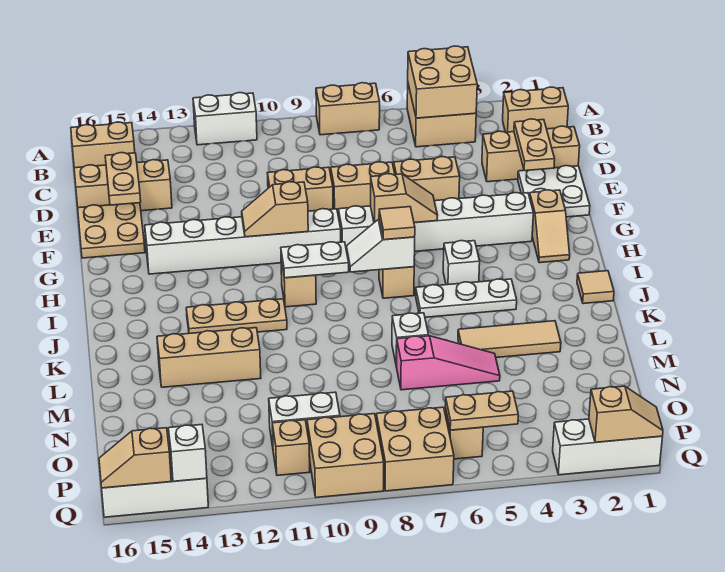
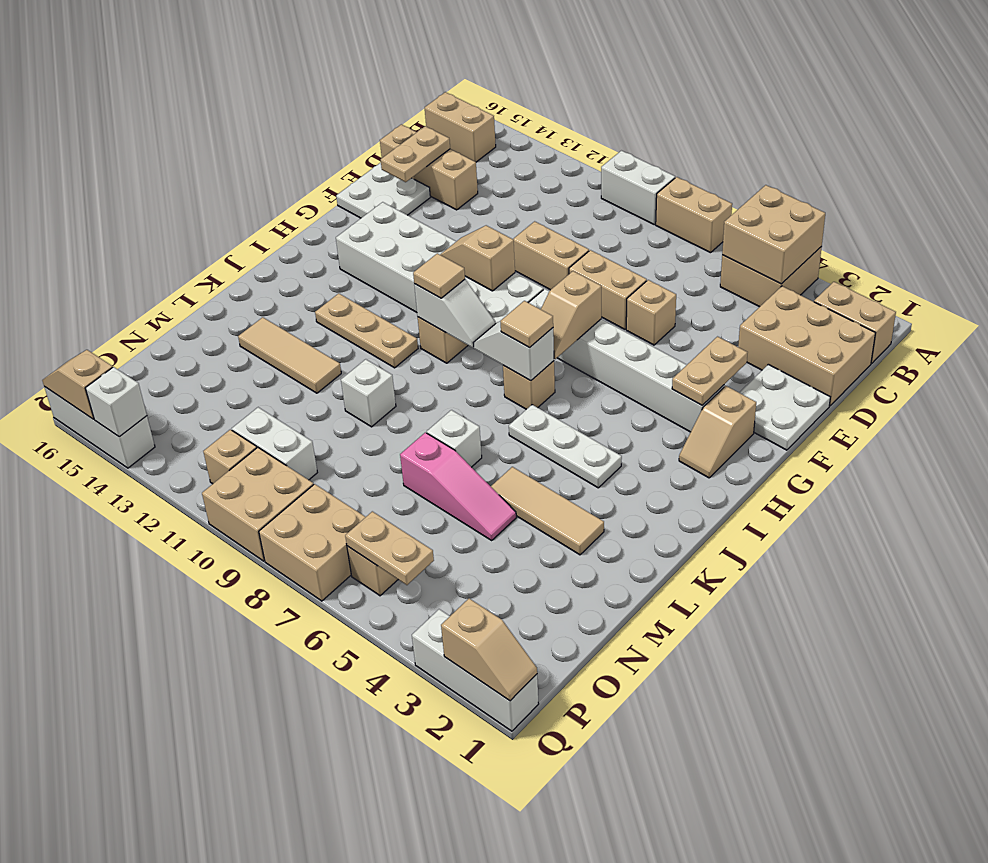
white brick A11:A12 level 1 -> white brick A9:A10 level 1
tan brick D1:D3 level 1 -> tan brick C1:D3 level 1
tan plate D2:E2 level 2 -> tan plate F3:G3 level 2
tan brick E5:E6 level 1 -> tan brick E6 level 1
tan plate E15:F16 level 1 -> white plate E15:F16 level 1
tan slope G6:G7 level 2 top 7 -> tan slope G7:H7 level 2 top G
white brick G9:G14 level 1 -> white brick G9:H14 level 1
white brick I5 level 1 -> white brick L10 level 1
white plate I9:I10 level 2 -> white slope I9:I10 level 2 top 10
tan tile J1 level 1 -> tan tile I10 level 3
tan brick L12:L14 level 1 -> tan tile L12:L14 level 1

